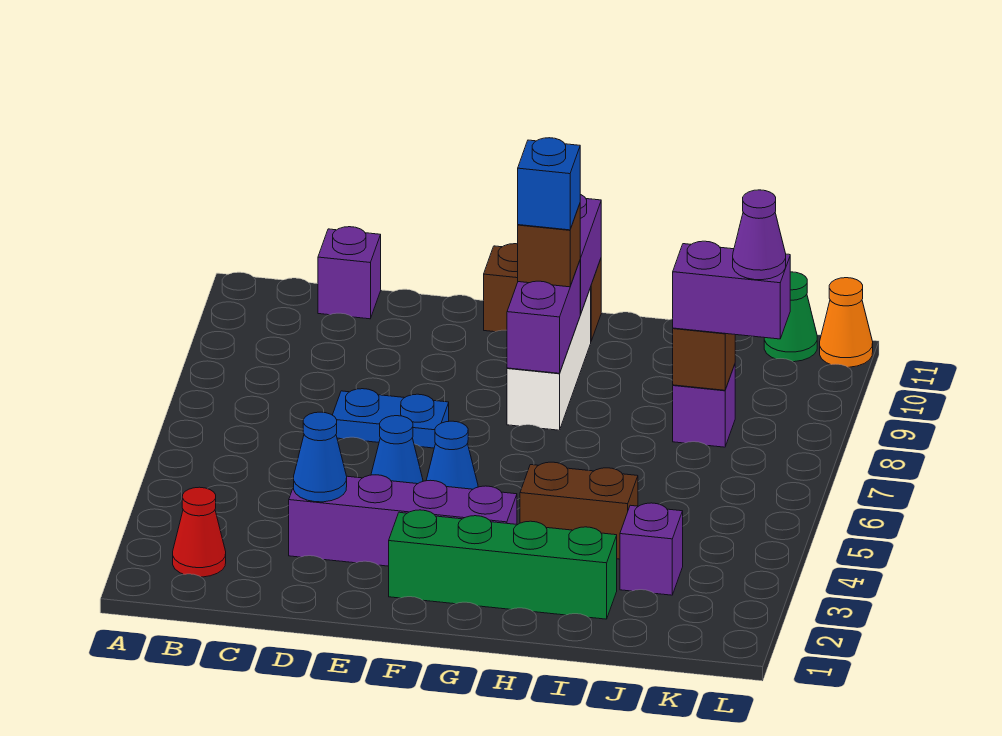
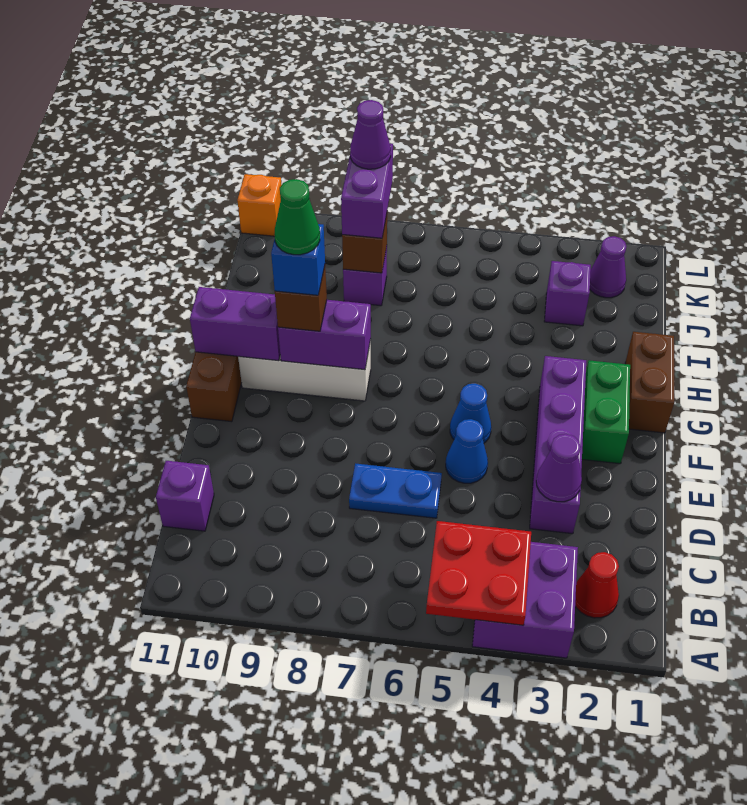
none -> purple brick A3:B4 level 1
none -> red plate A4:B5 level 2
blue cone D3 level 2 -> purple cone D3 level 2
blue plate D7:E7 level 1 -> blue plate D6:D7 level 1
green brick F2:I2 level 1 -> green brick F2:G2 level 1
brown brick H4:I4 level 1 -> brown brick G1:H1 level 1
none -> purple cone K2 level 1
green cone K11 level 1 -> green cone G9 level 5
orange cone L11 level 1 -> orange brick L11 level 1

